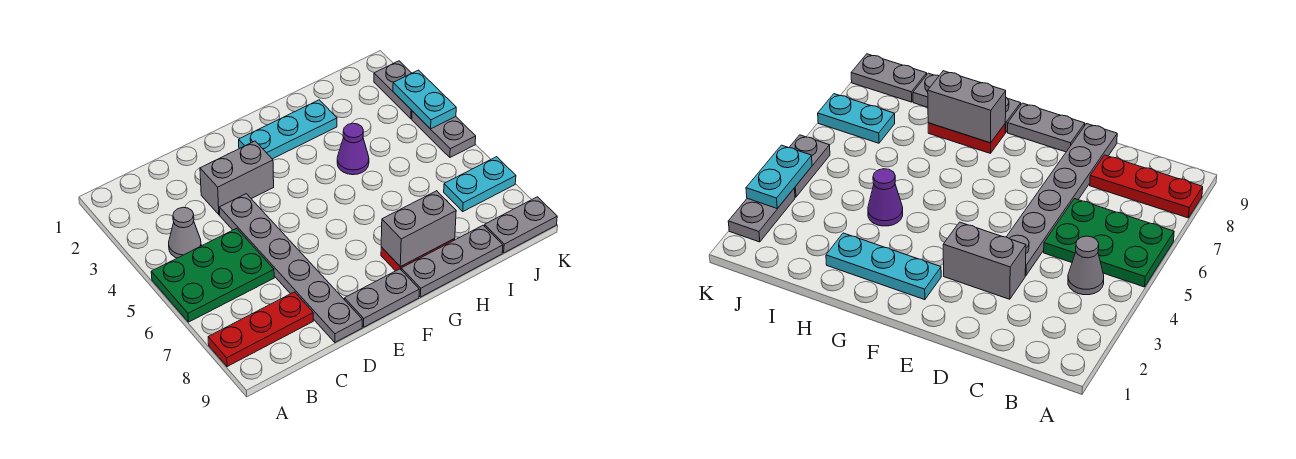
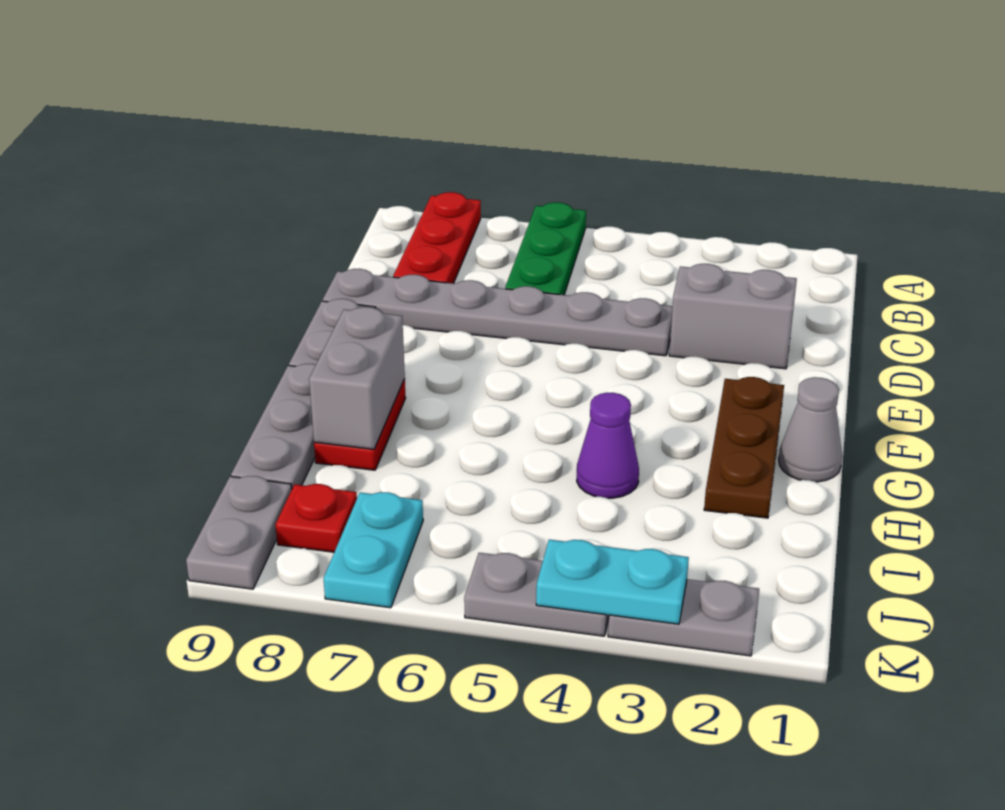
green plate A5:C6 level 1 -> green plate A6:C6 level 1
grey cone B4 level 1 -> grey cone G1 level 1
grey brick D3:E3 level 1 -> grey brick D2:D3 level 1
cyan plate F2:H2 level 1 -> brown plate F2:H2 level 1
none -> red plate J8 level 1

